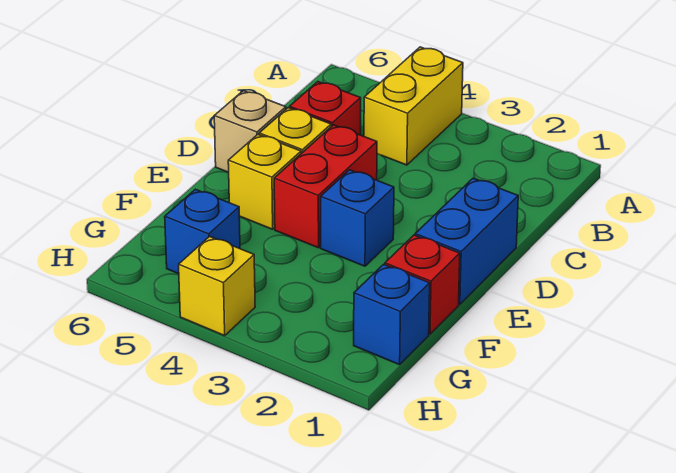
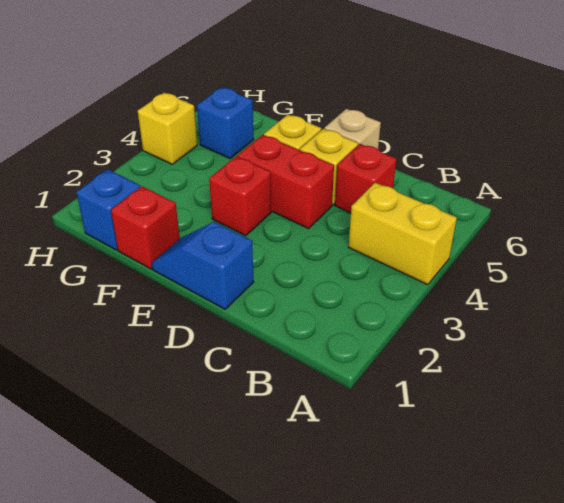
blue brick D1:E1 level 1 -> blue slope D1:E1 level 1 top D
blue brick E3 level 1 -> red brick E3 level 1

